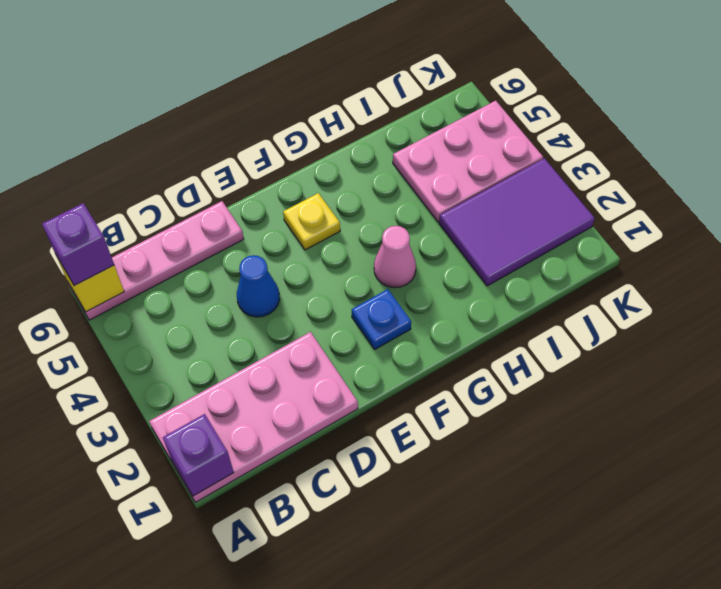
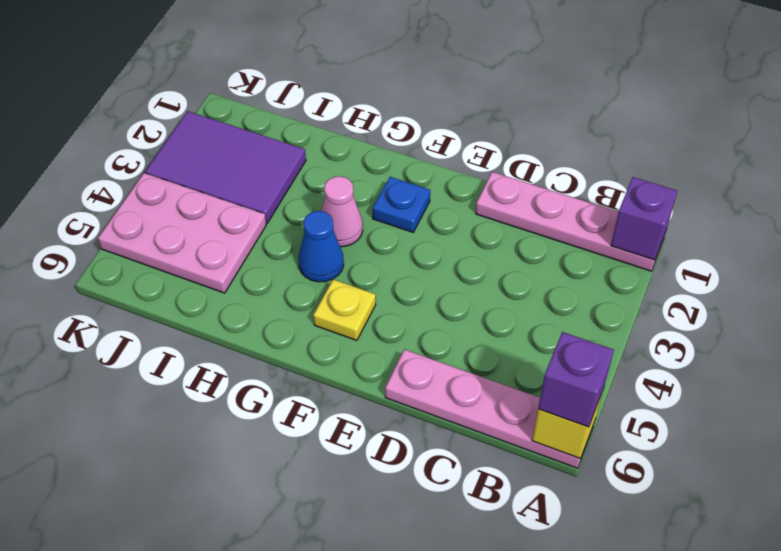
pink plate A1:D2 level 1 -> pink plate A1:D1 level 1
blue cone D4 level 1 -> blue cone G4 level 1

